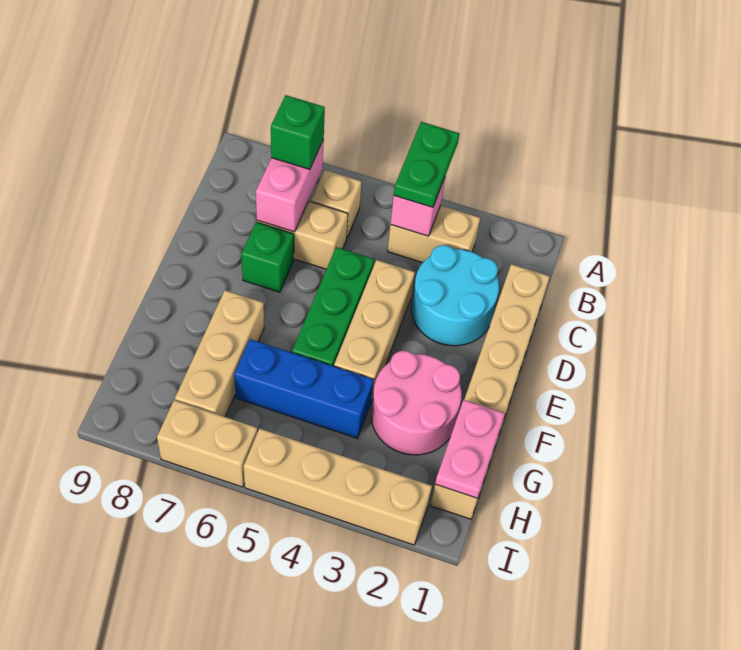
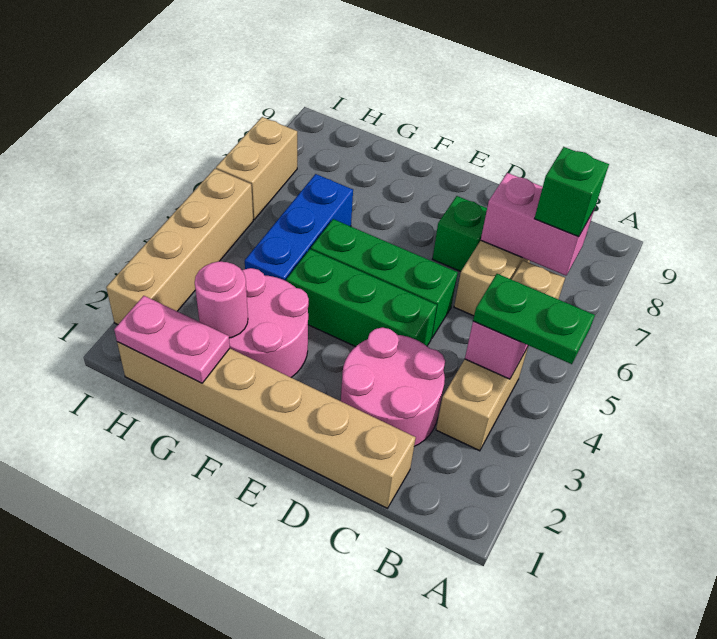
cyan round brick C2:D3 level 1 -> pink round brick C2:D3 level 1
tan brick D4:F4 level 1 -> green brick D4:F4 level 1
tan brick F7:H7 level 1 -> none
none -> pink round brick G2 level 2

